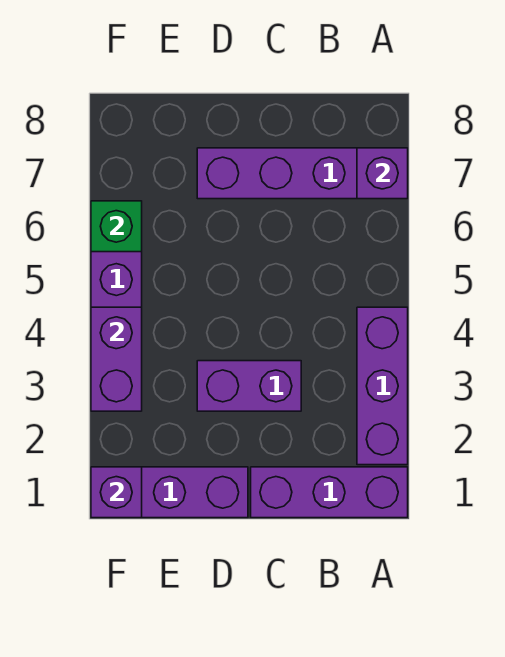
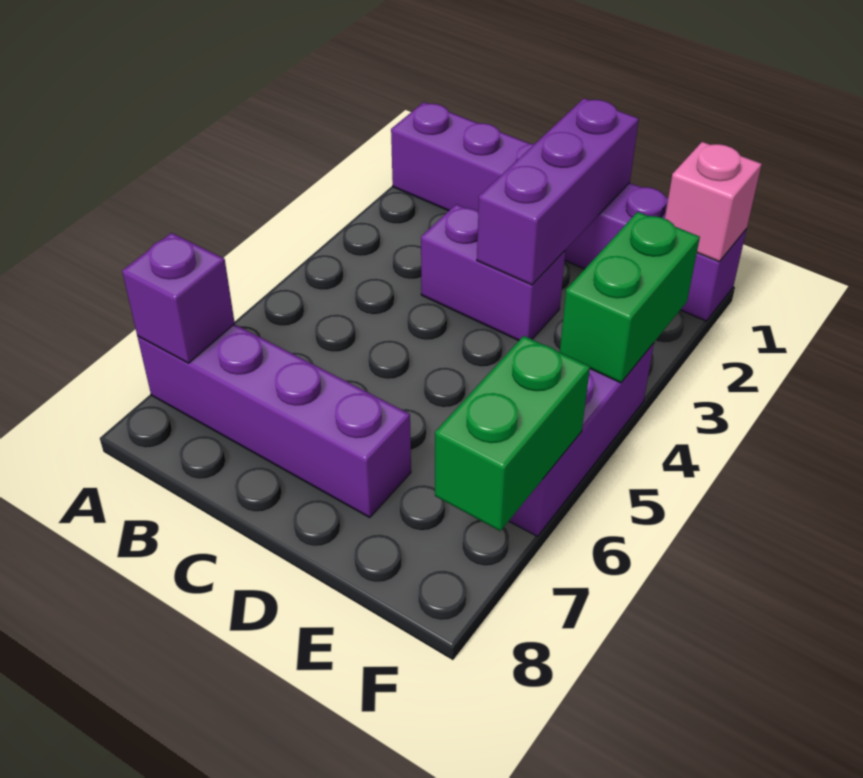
purple brick A2:A4 level 1 -> purple brick D1:D3 level 2
purple brick F1 level 2 -> pink brick F1 level 2
purple brick F3:F4 level 2 -> green brick F3:F4 level 2
green brick F6 level 2 -> green brick F6:F7 level 2

